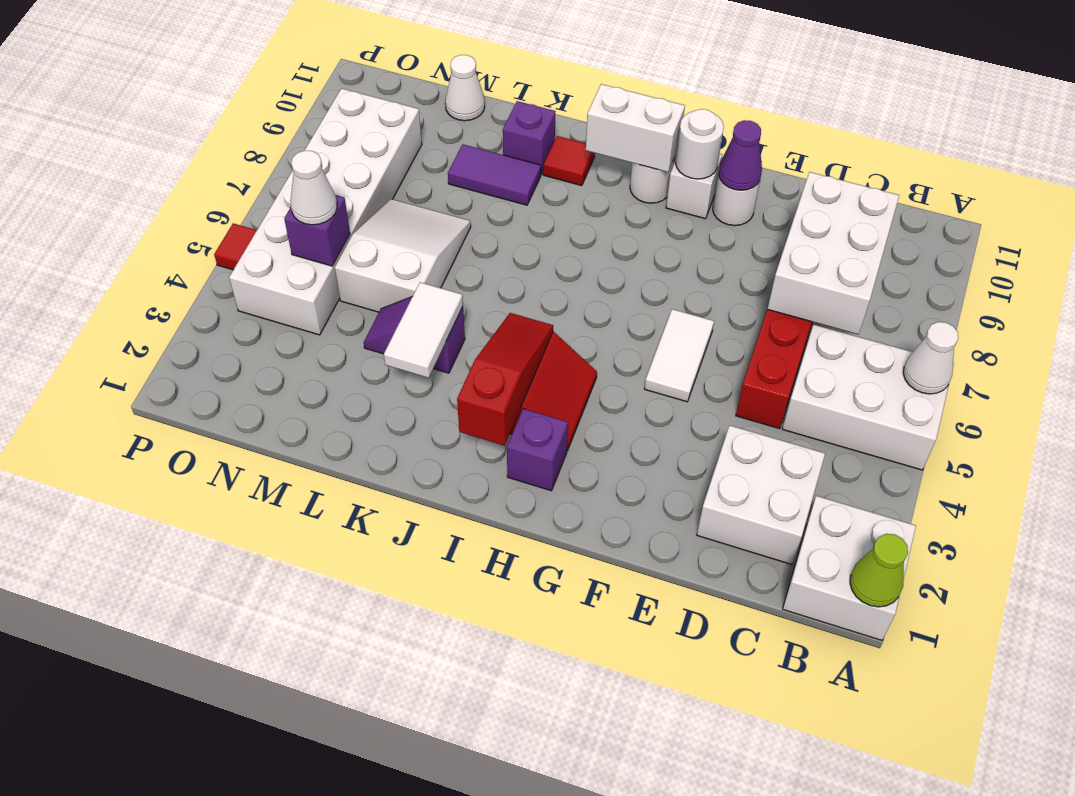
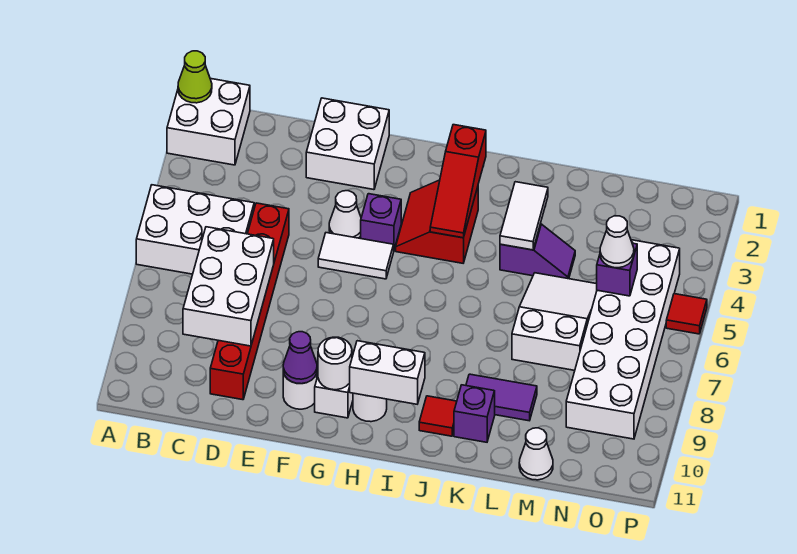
white cone A6 level 2 -> white cone F4 level 1
white brick C2:D3 level 1 -> white brick E1:F2 level 1
white tile F5:F6 level 1 -> white tile F5:G5 level 1
purple brick H2 level 1 -> purple brick G4 level 1
white slope L5:M7 level 1 top 5 -> white slope L5:M7 level 1 top 7

